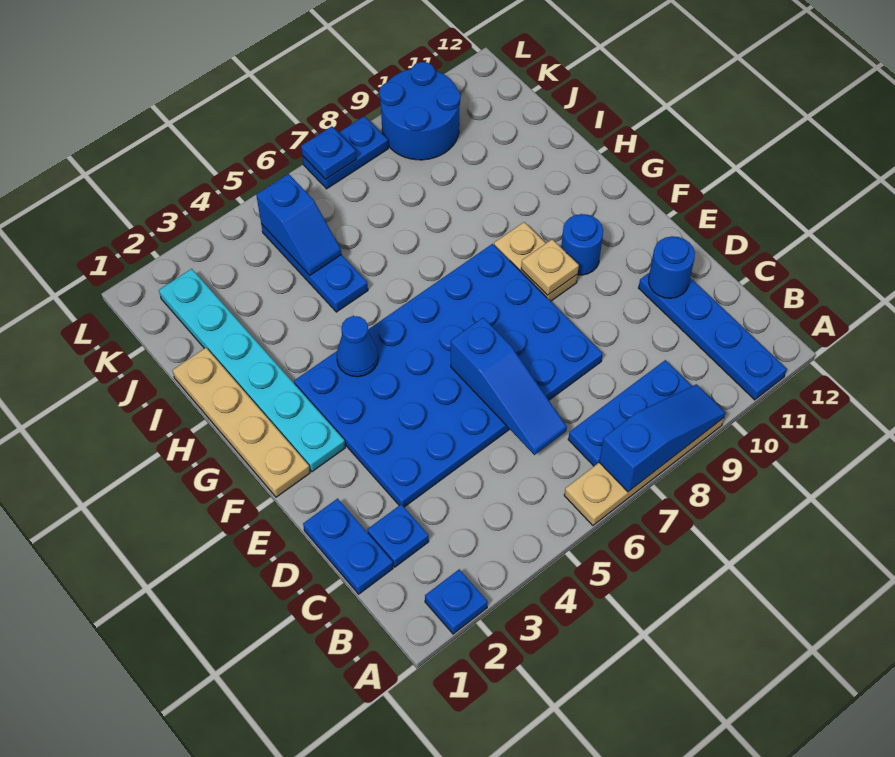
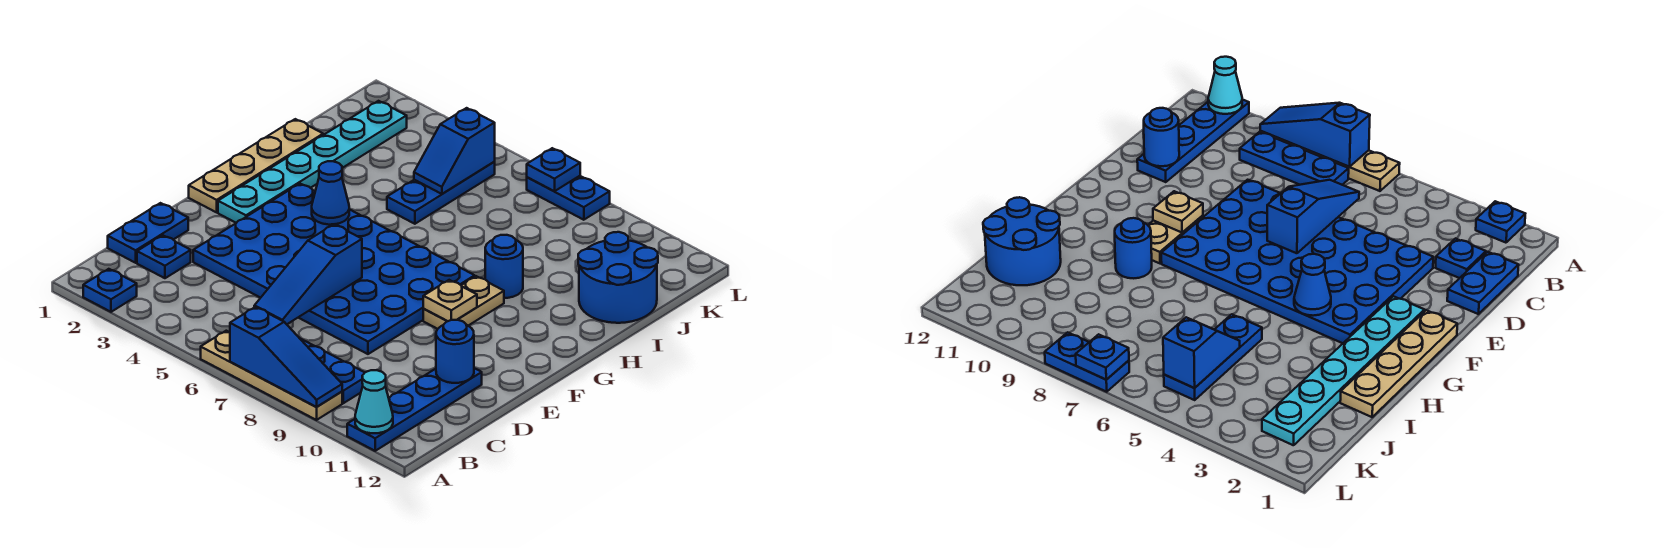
none -> cyan cone A11 level 2
blue round brick F10 level 1 -> blue round brick H9 level 1
blue round brick K9:L10 level 1 -> blue round brick I11:J12 level 1

